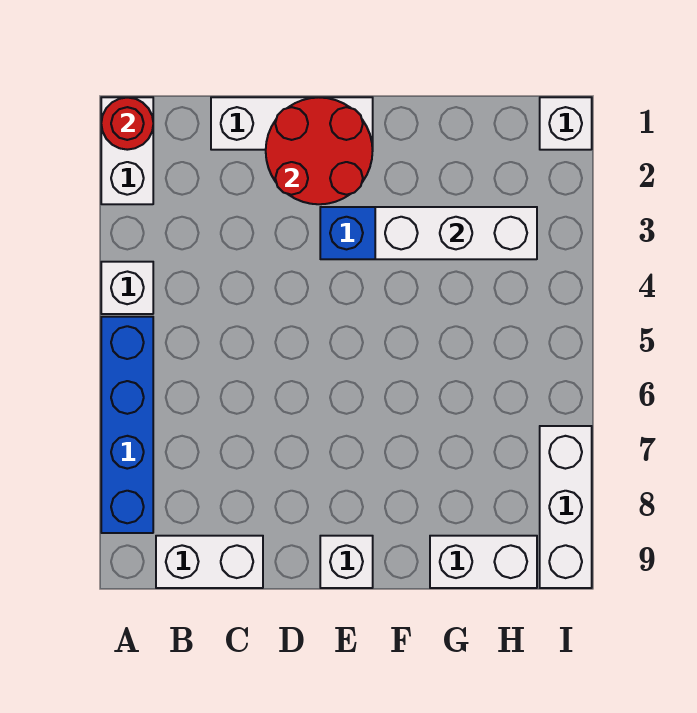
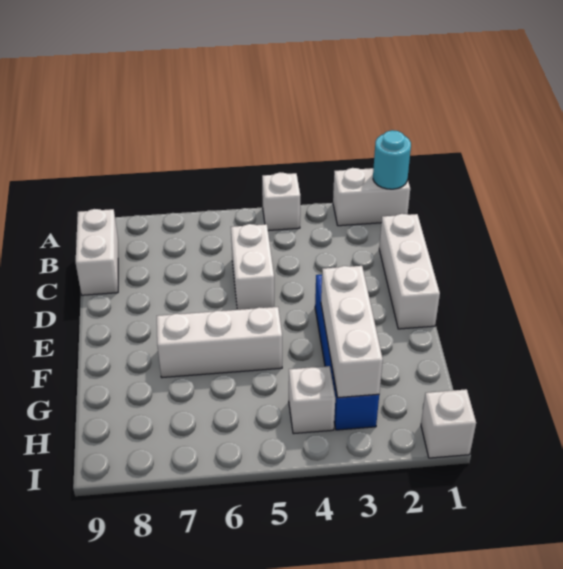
red round brick A1 level 2 -> cyan round brick A1 level 2
blue brick A5:A8 level 1 -> none
red round brick D1:E2 level 2 -> none
white brick E9 level 1 -> white brick H4 level 1
white brick G9:H9 level 1 -> white brick C5:D5 level 1
white brick I7:I9 level 1 -> white brick F5:F7 level 1

